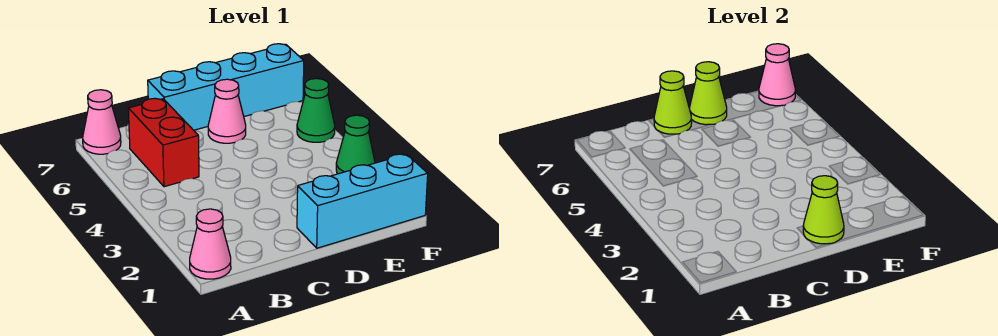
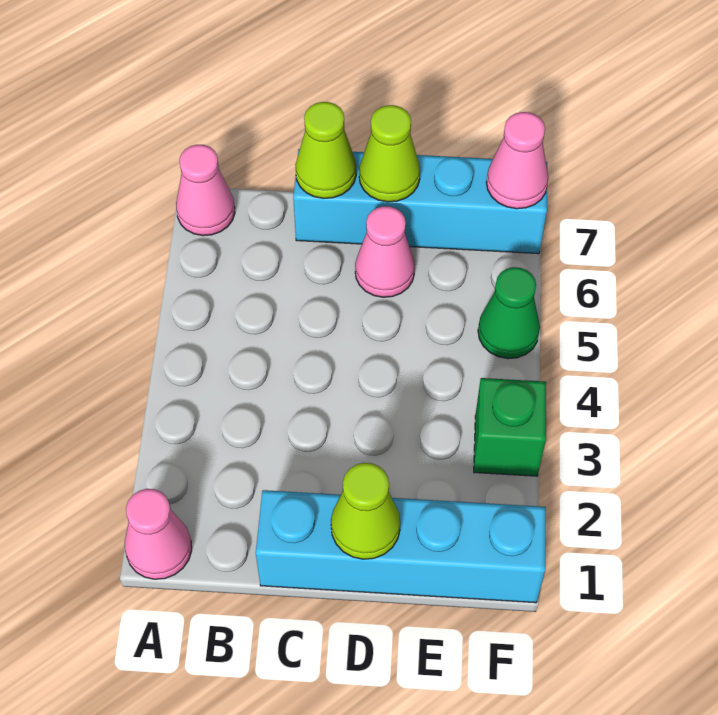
red brick B5:B6 level 1 -> none
cyan brick D1:F1 level 1 -> cyan brick C1:F1 level 1
green cone F3 level 1 -> green brick F3 level 1

